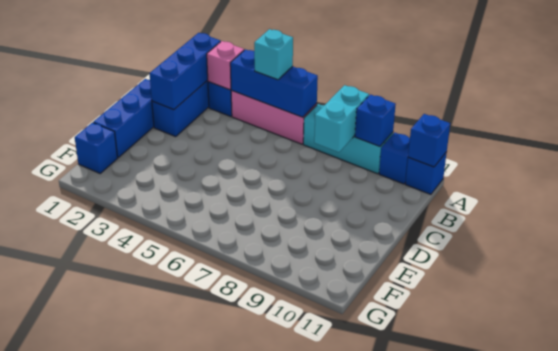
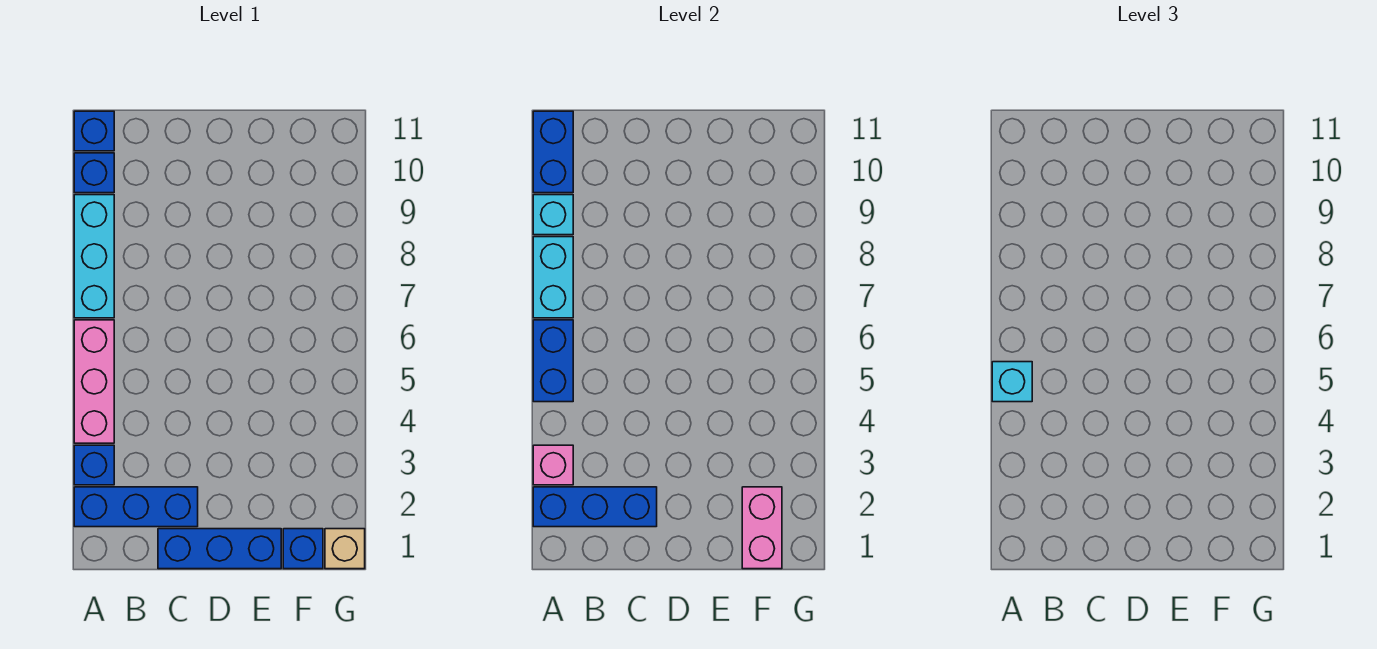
blue brick A4:A6 level 2 -> blue brick A5:A6 level 2
cyan brick A8:B8 level 2 -> cyan brick A7:A8 level 2
blue brick A9 level 2 -> cyan brick A9 level 2
blue brick A11 level 2 -> blue brick A10:A11 level 2
none -> pink brick F1:F2 level 2
none -> tan brick G1 level 1

